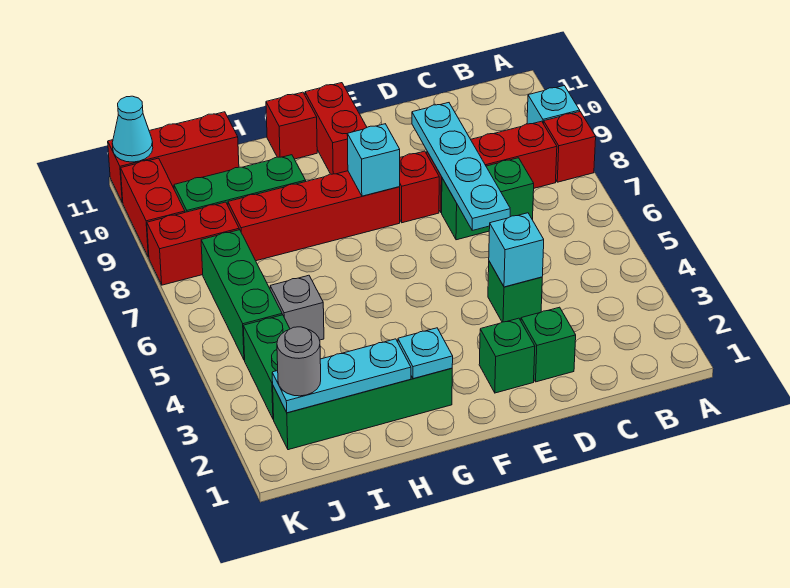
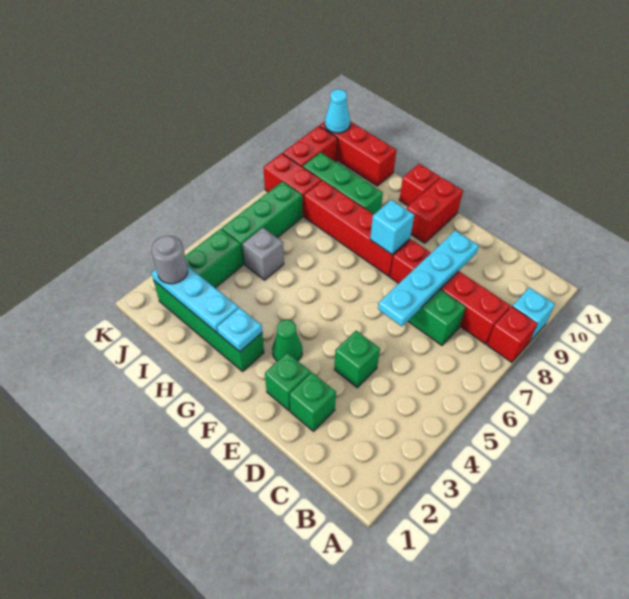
cyan brick D4 level 2 -> none
none -> green cone F3 level 1

